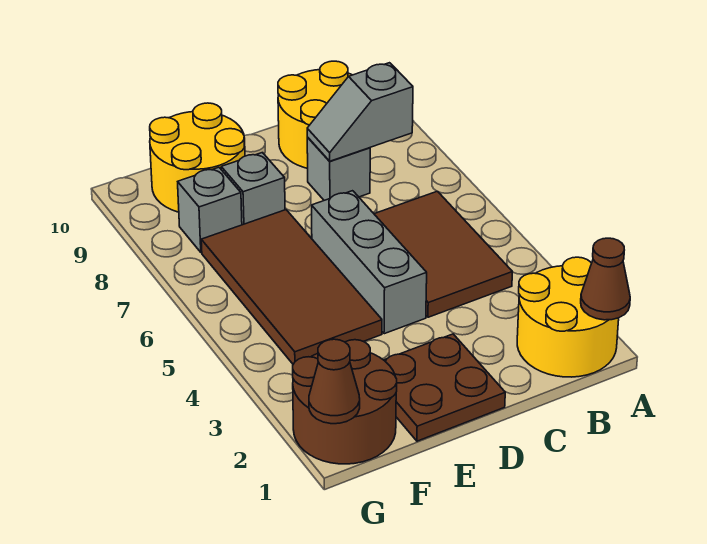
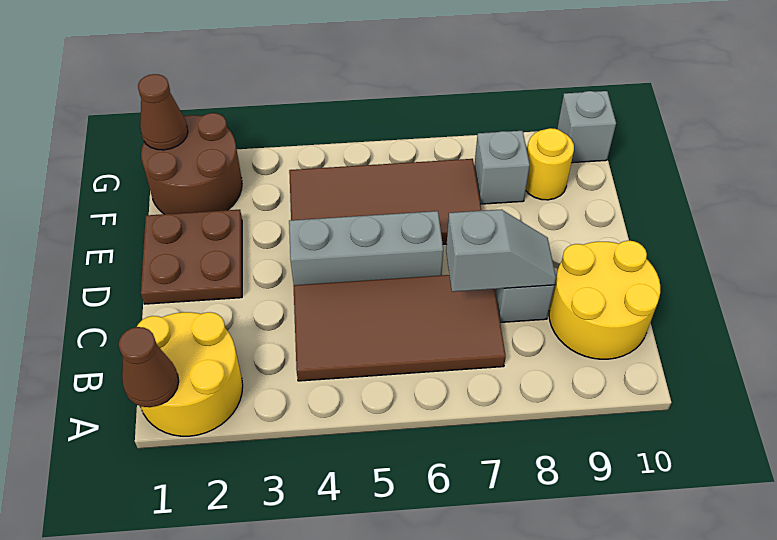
brown tile B4:C6 level 1 -> brown tile B4:C7 level 1
grey slope B8:C8 level 2 top B -> grey slope C7:C8 level 2 top 7
grey brick E8 level 1 -> grey brick G10 level 1
yellow round brick E9:F10 level 1 -> yellow round brick F9 level 1

